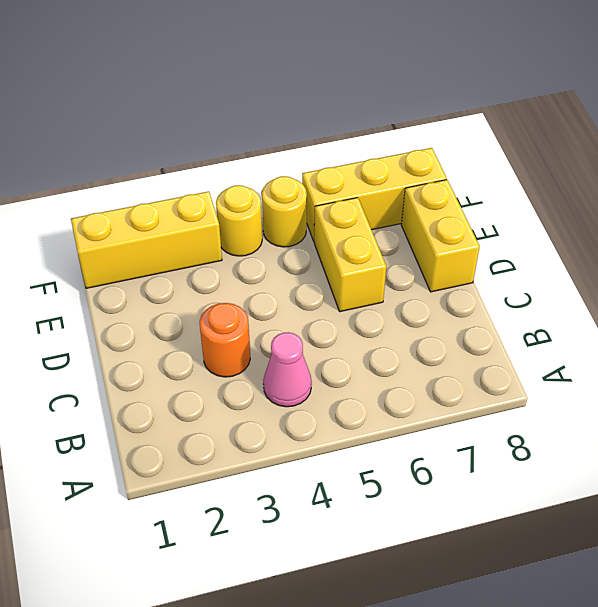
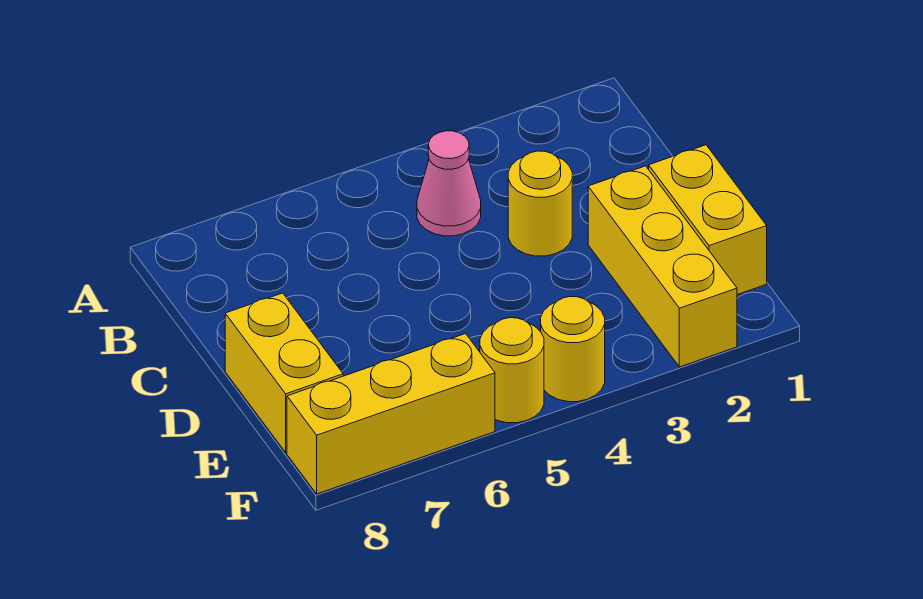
orange round brick C3 level 1 -> yellow round brick C3 level 1
yellow brick D6:E6 level 1 -> yellow brick D1:E1 level 1
yellow brick F1:F3 level 1 -> yellow brick D2:F2 level 1

